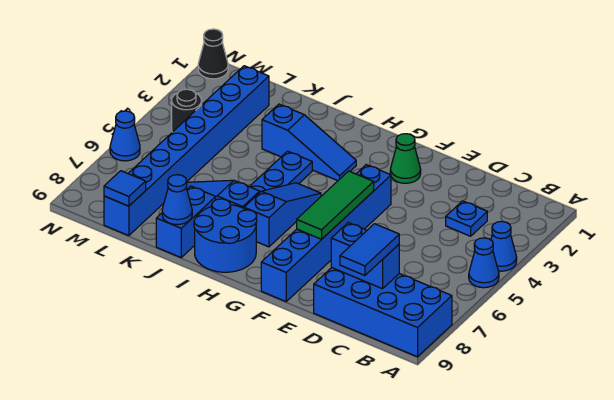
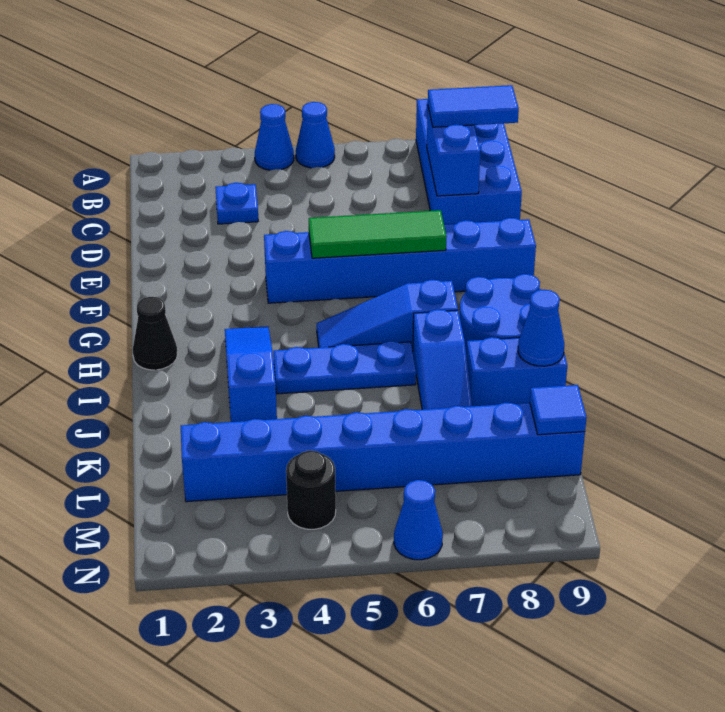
green cone F2 level 1 -> none
black cone N1 level 1 -> black cone H1 level 1

